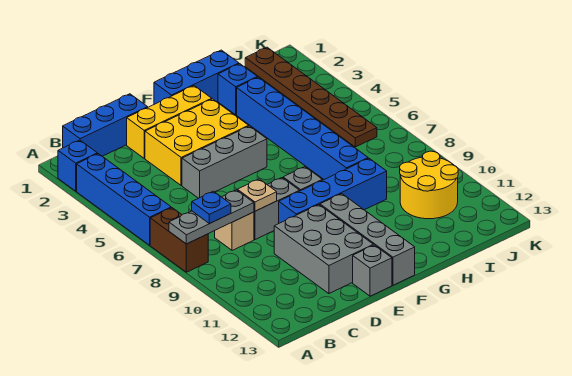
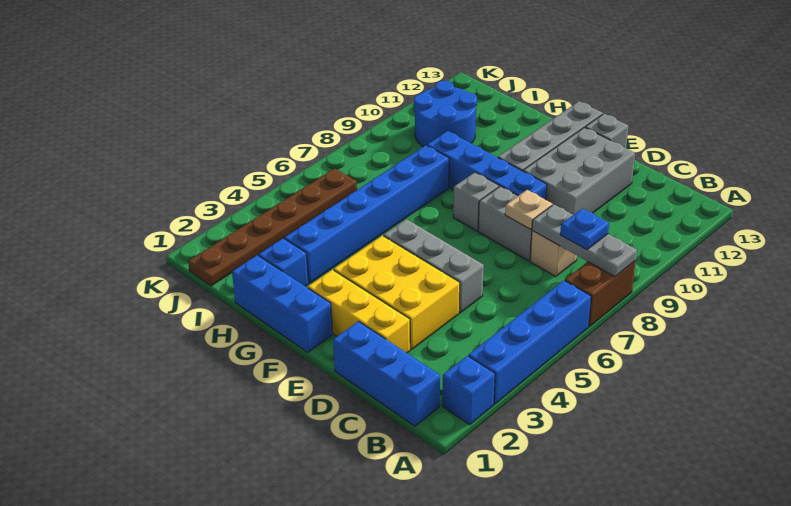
yellow round brick I10:J11 level 1 -> blue round brick I10:J11 level 1

